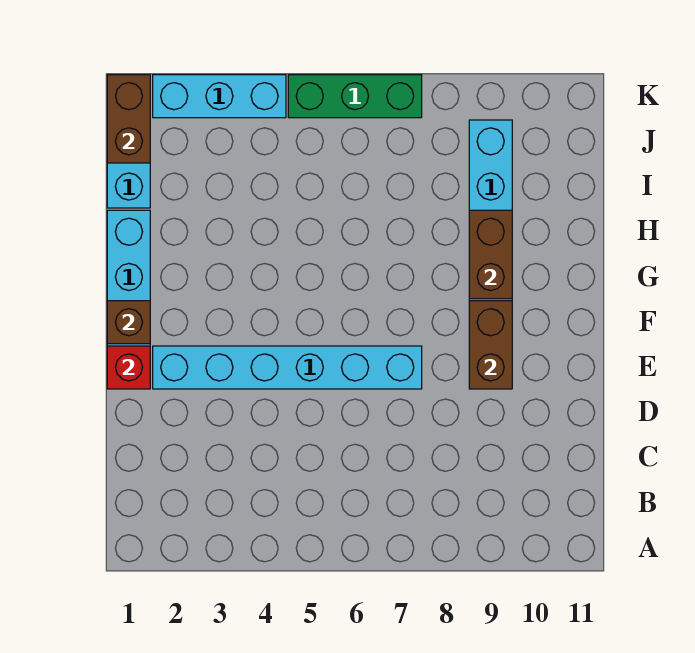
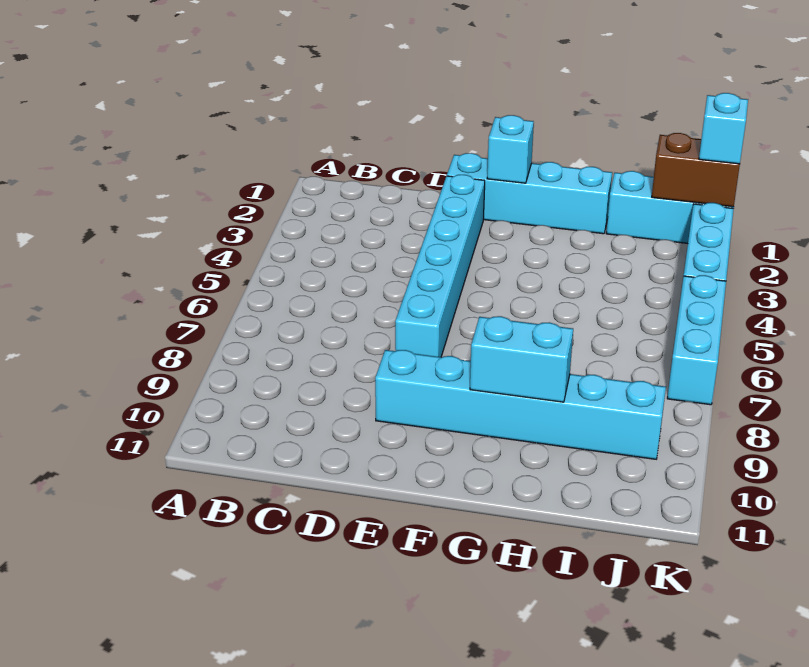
red brick E1 level 2 -> none
brown brick E9:F9 level 2 -> none
brown brick F1 level 2 -> cyan brick F1 level 2
brown brick G9:H9 level 2 -> cyan brick G9:H9 level 2
none -> cyan brick K1 level 3
green brick K5:K7 level 1 -> cyan brick K5:K7 level 1

